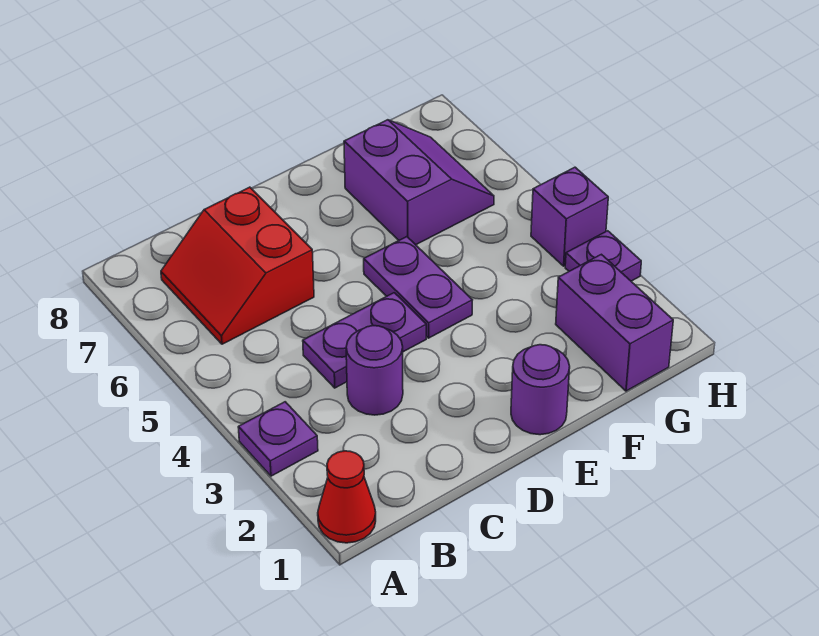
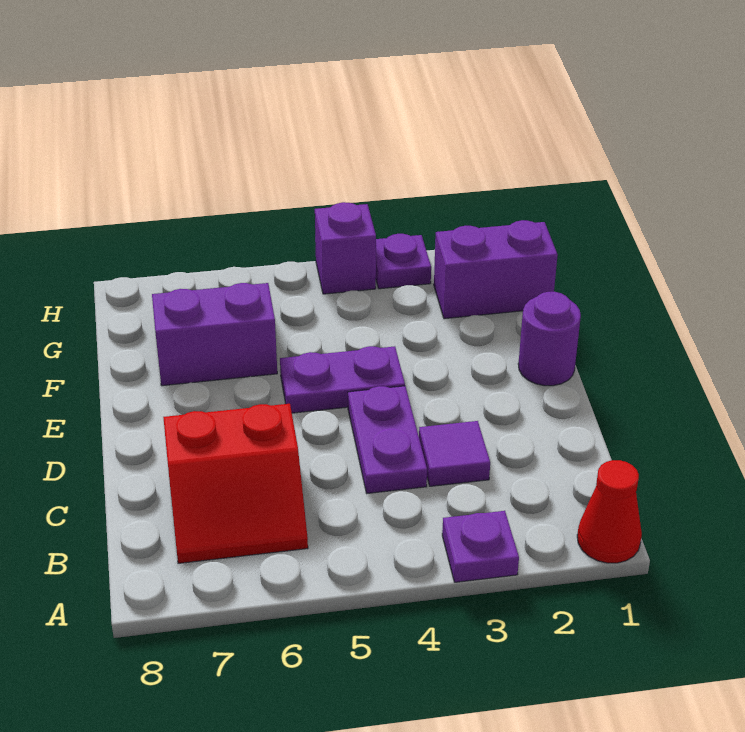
purple round brick C3 level 1 -> purple tile C3 level 1

